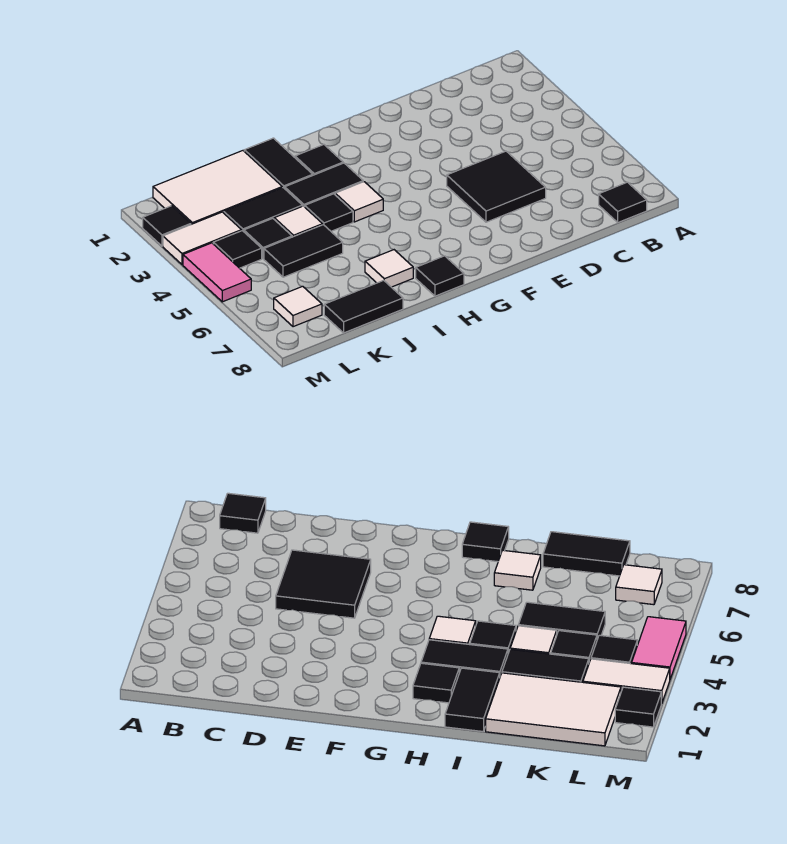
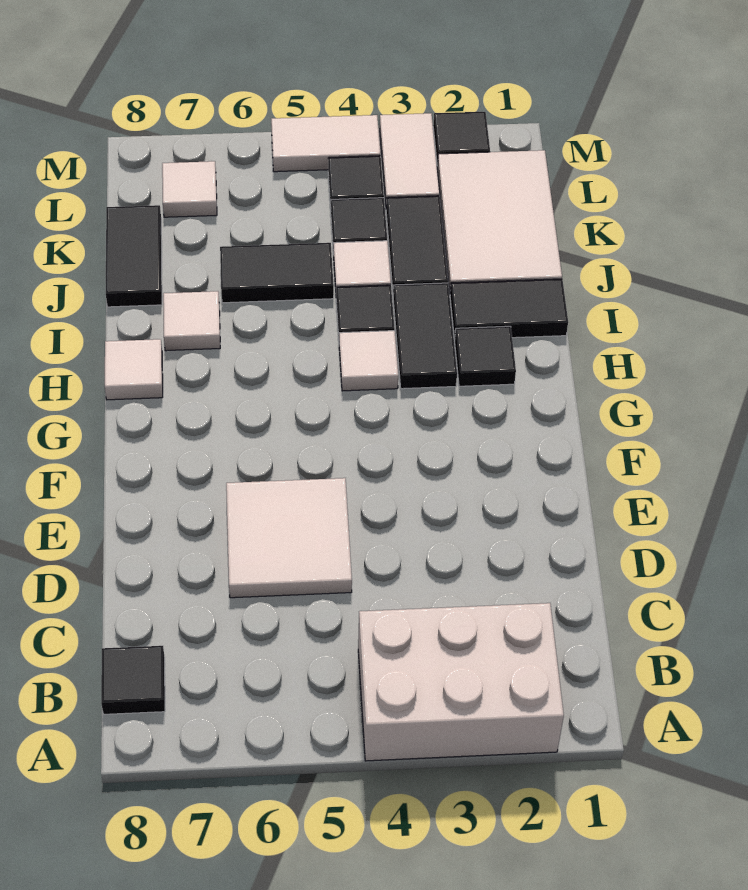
none -> white brick A2:B4 level 1
black tile D5:E6 level 1 -> white tile D5:E6 level 1
black tile H8 level 1 -> white tile H8 level 1
black tile J5:K5 level 1 -> black tile J5:J6 level 1
pink tile M4:M5 level 1 -> white tile M4:M5 level 1

